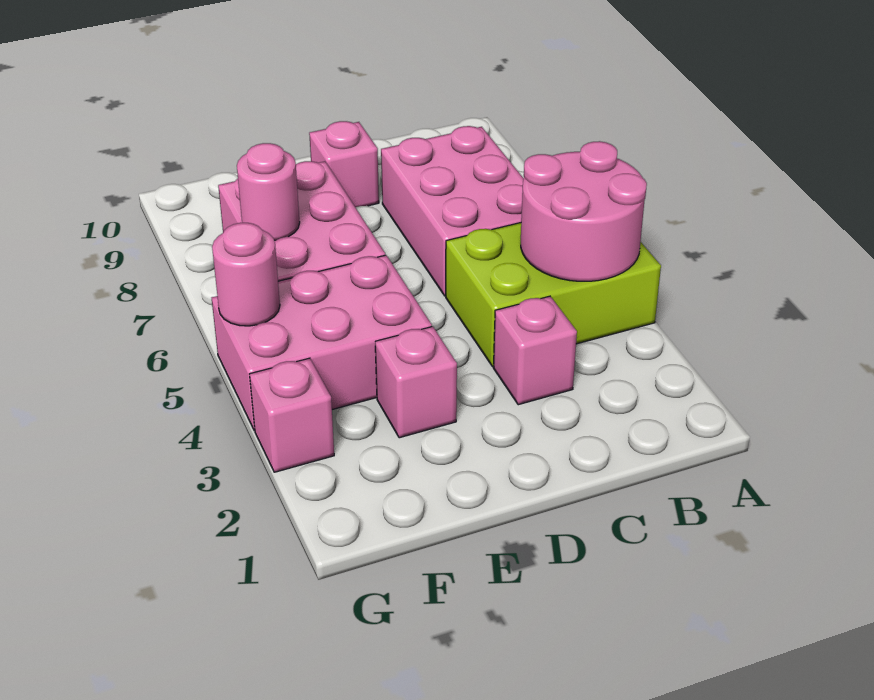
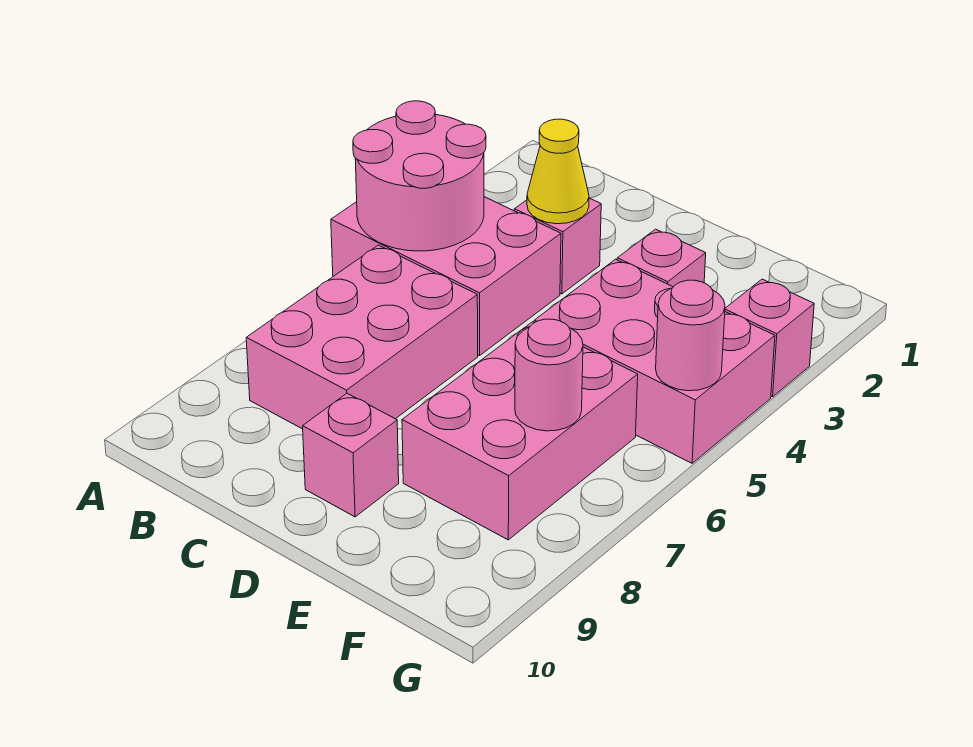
lime brick A4:C5 level 1 -> pink brick A4:C5 level 1
none -> yellow cone C3 level 2

